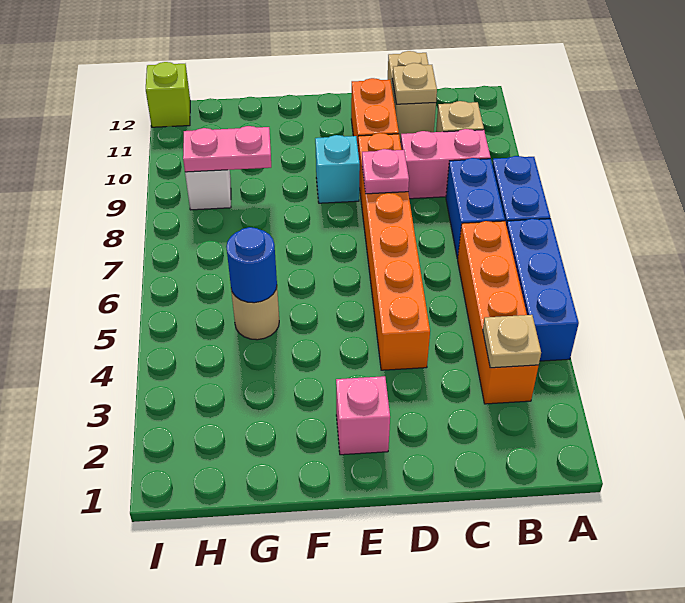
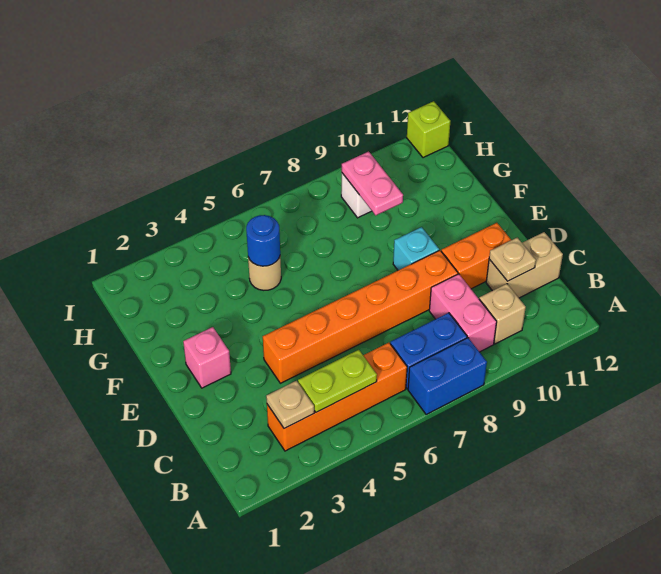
blue brick A4:A6 level 1 -> none
none -> lime plate B4:B5 level 2
pink plate D8 level 2 -> none

